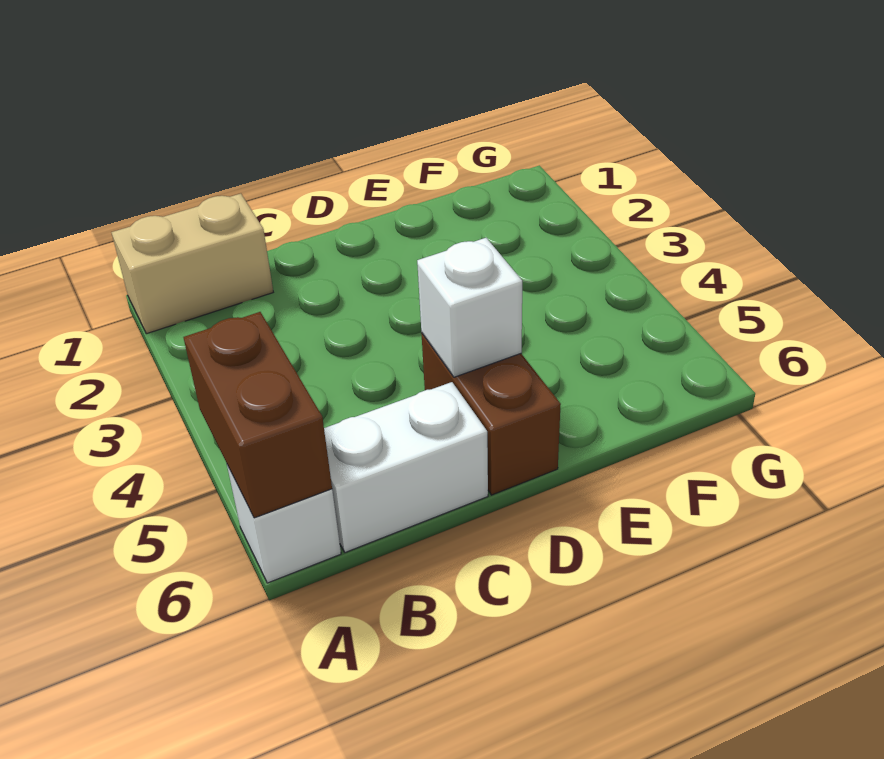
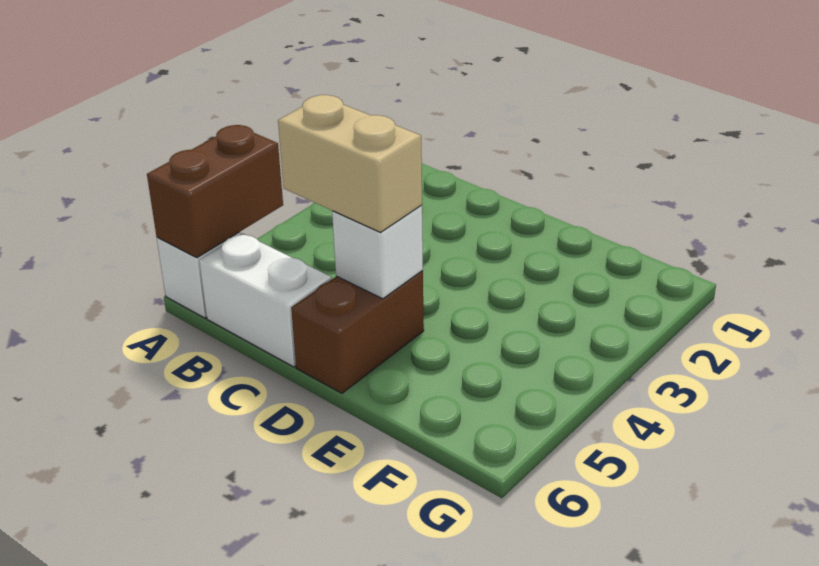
tan brick A1:B1 level 1 -> tan brick C5:D5 level 3

